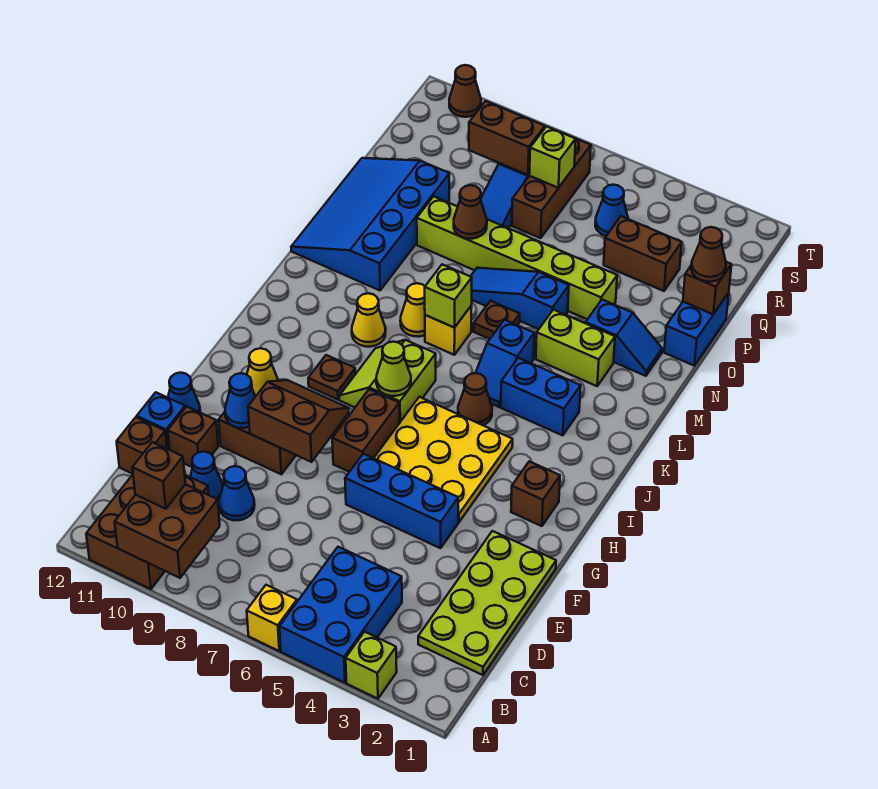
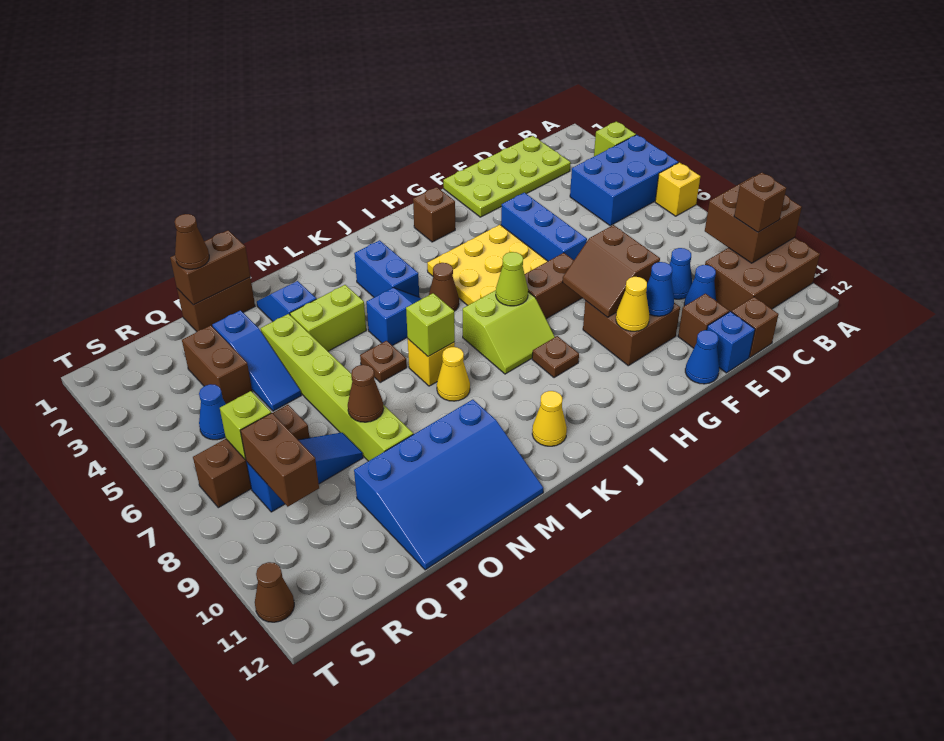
yellow cone K9 level 1 -> yellow cone K11 level 1
lime brick M3:M4 level 1 -> lime brick M4:N4 level 1
blue slope N5:N7 level 1 top 5 -> blue slope P3:P5 level 1 top 3
blue brick O1:P1 level 1 -> brown brick O1:P1 level 1
brown brick P1 level 2 -> brown brick O1:P1 level 2

